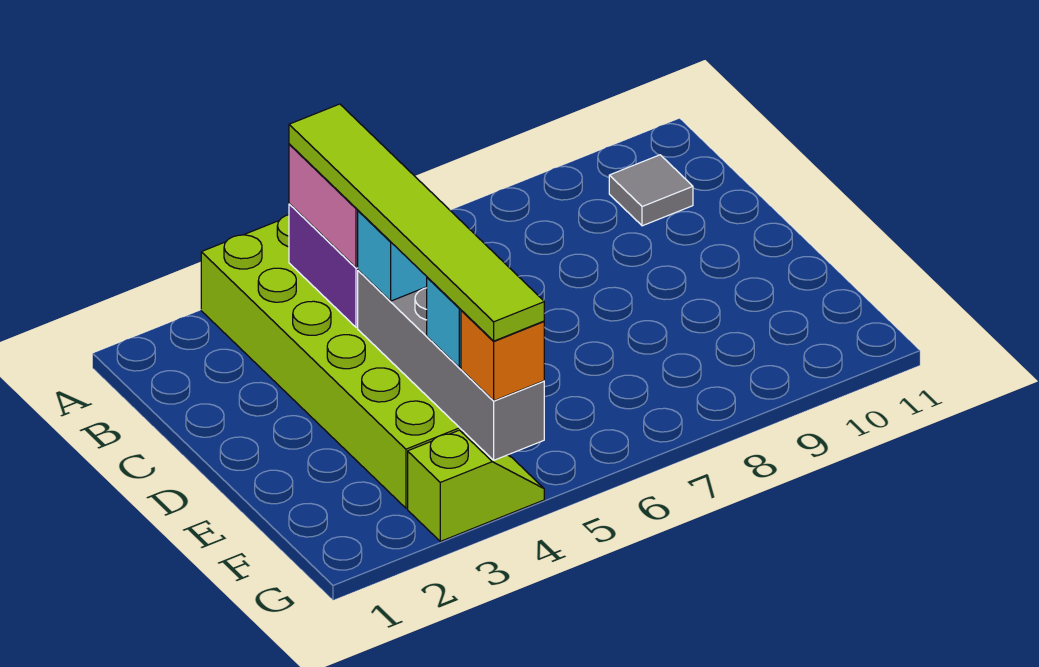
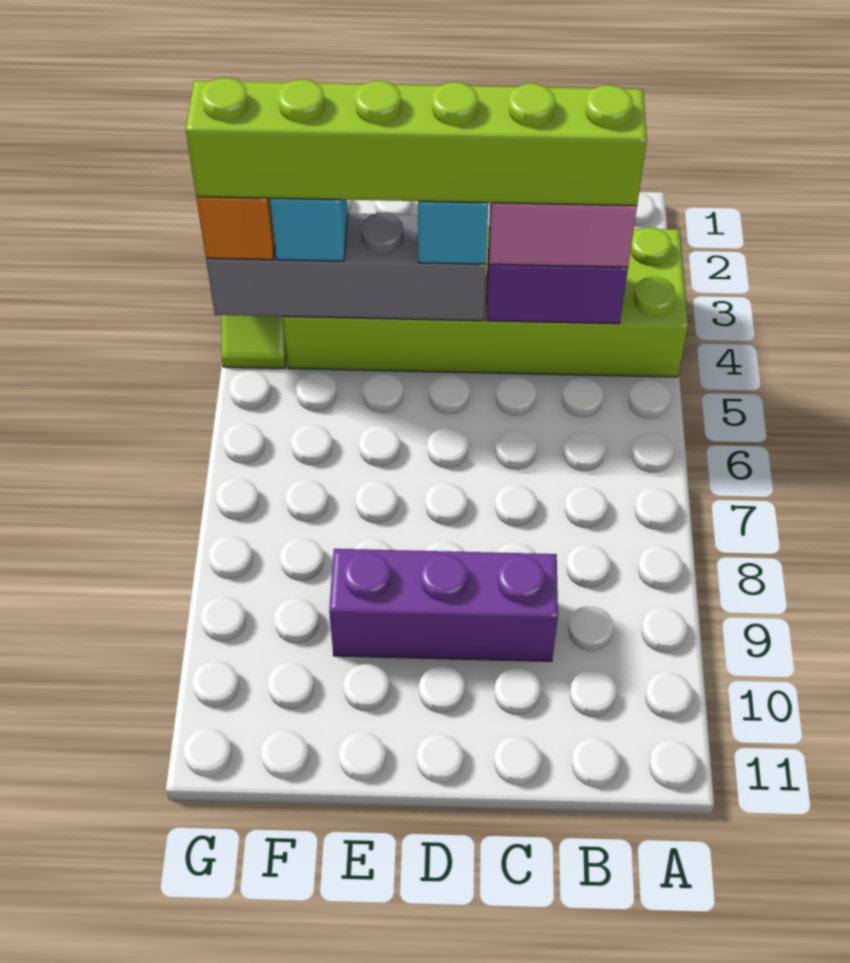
lime tile B4:G4 level 4 -> lime brick B4:G4 level 4
grey tile B10 level 1 -> none
none -> purple brick C9:E9 level 1

